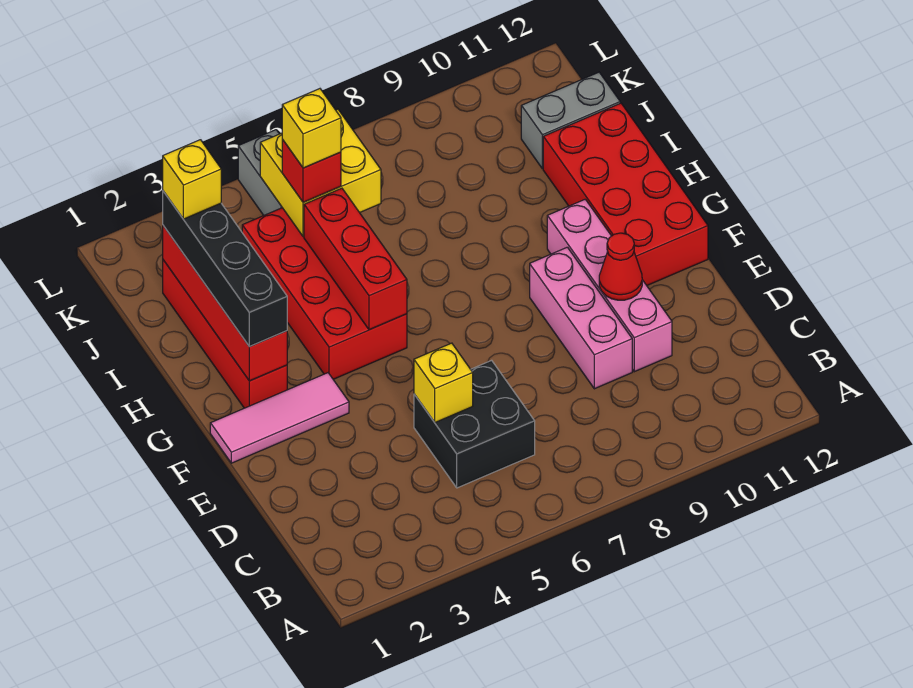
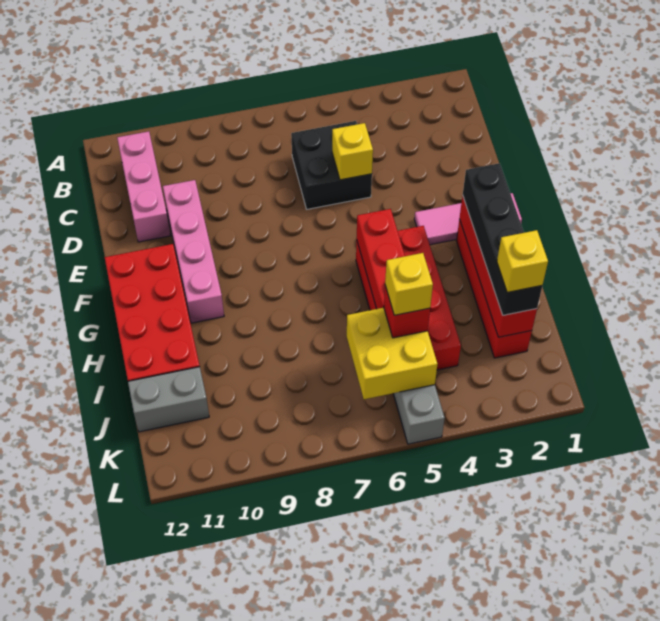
pink brick D9:F9 level 1 -> pink brick B11:D11 level 1
red cone E10 level 2 -> none

